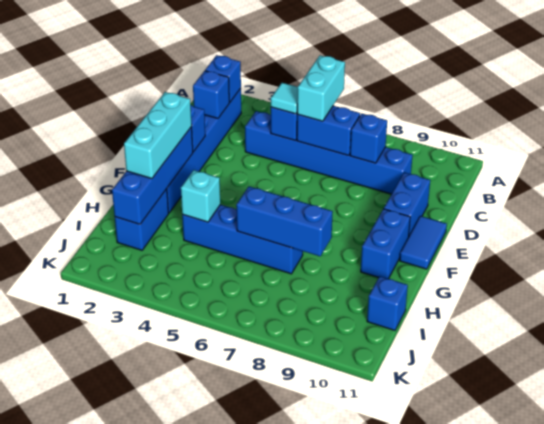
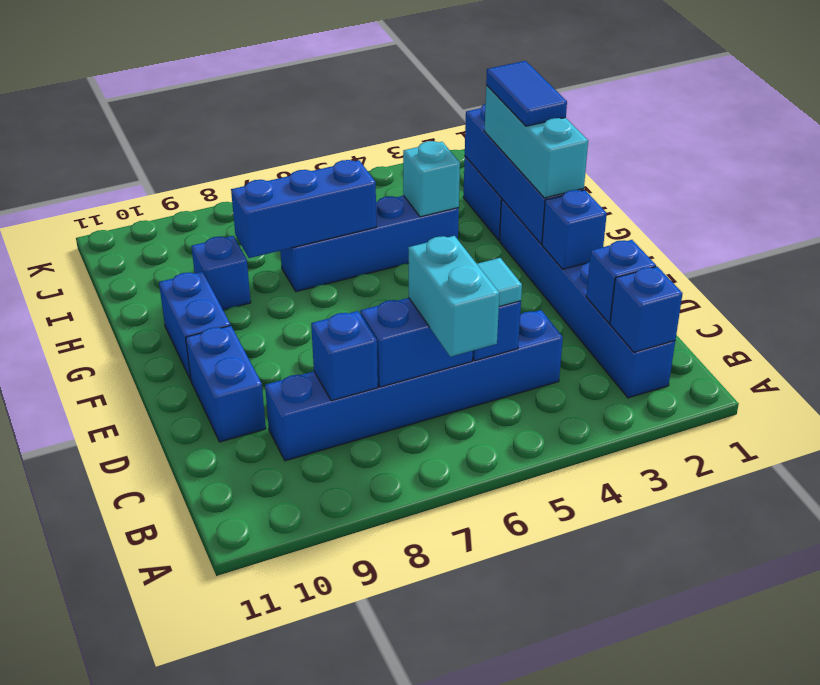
blue tile E11:F11 level 1 -> blue tile G2:H2 level 4
blue brick I11 level 1 -> blue brick H9 level 1

